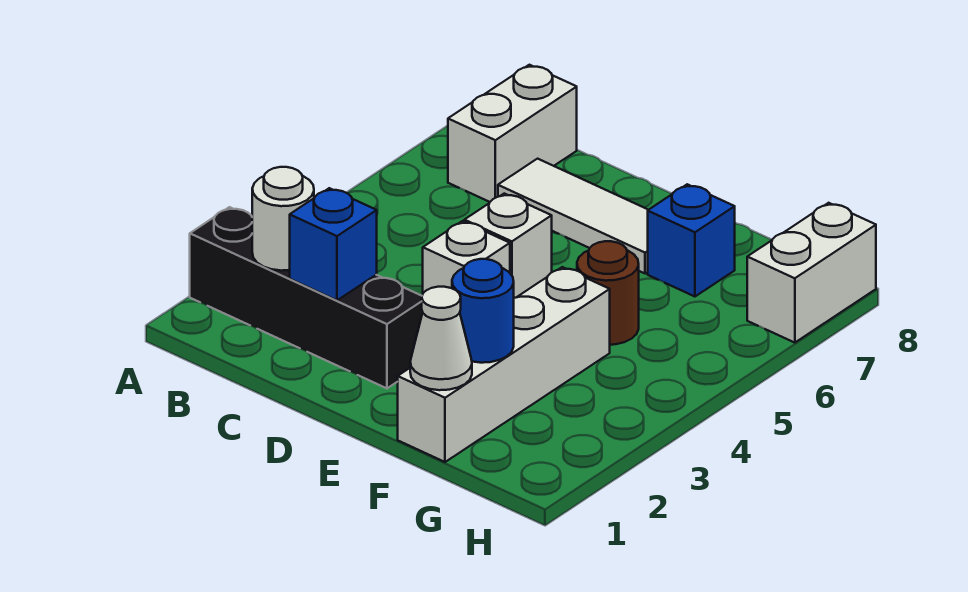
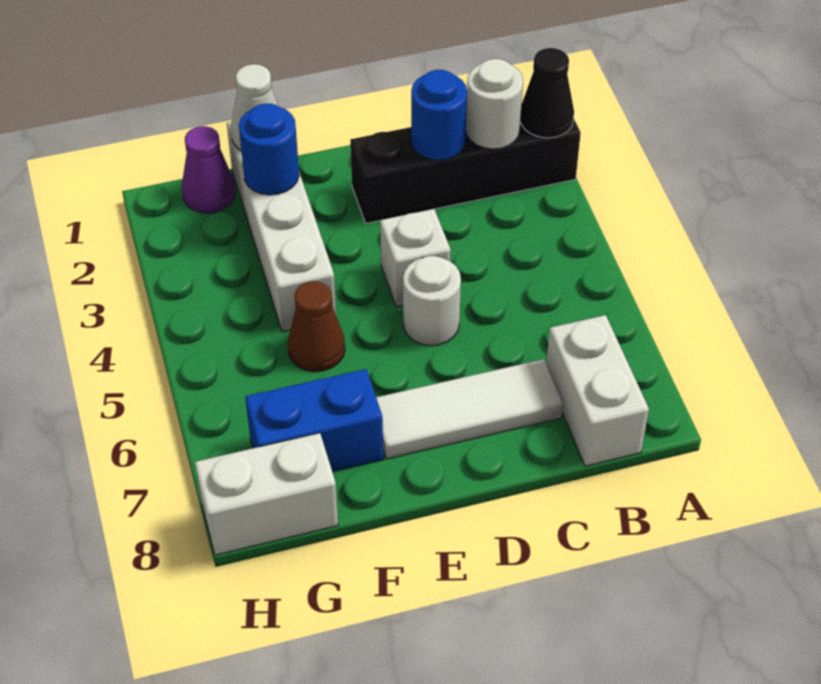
none -> black cone A2 level 2
blue brick C2 level 2 -> blue round brick C2 level 2
white brick D5 level 1 -> white round brick D5 level 1
brown round brick F5 level 1 -> brown cone F5 level 1
blue brick F7 level 1 -> blue brick F7:G7 level 1
none -> purple cone G1 level 1
white brick H7:H8 level 1 -> white brick G8:H8 level 1

